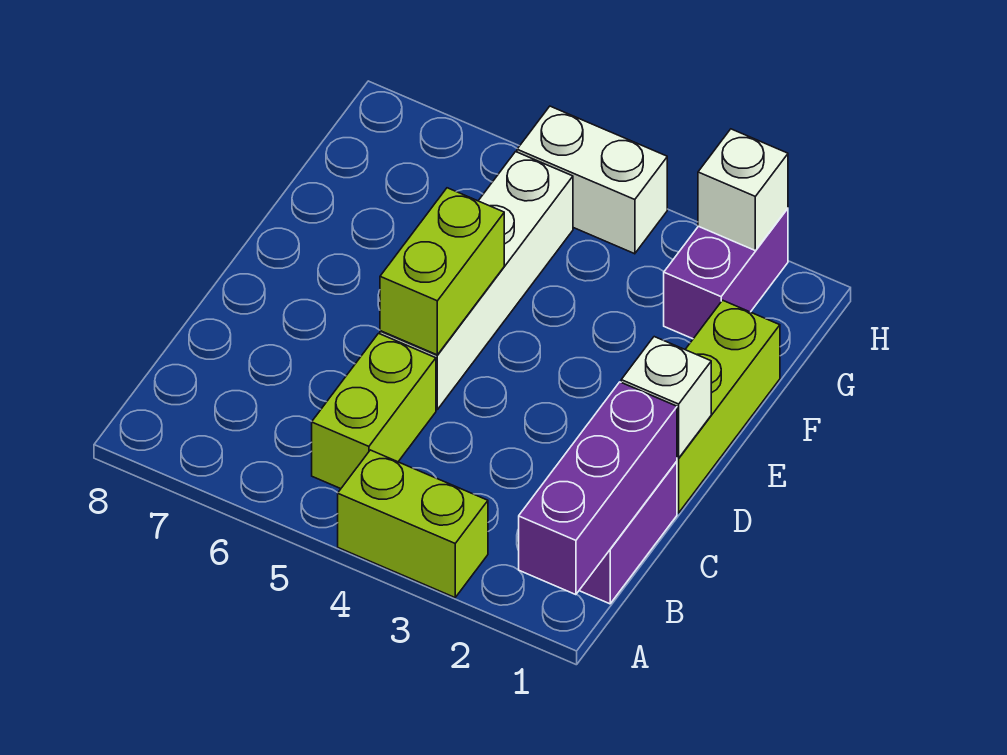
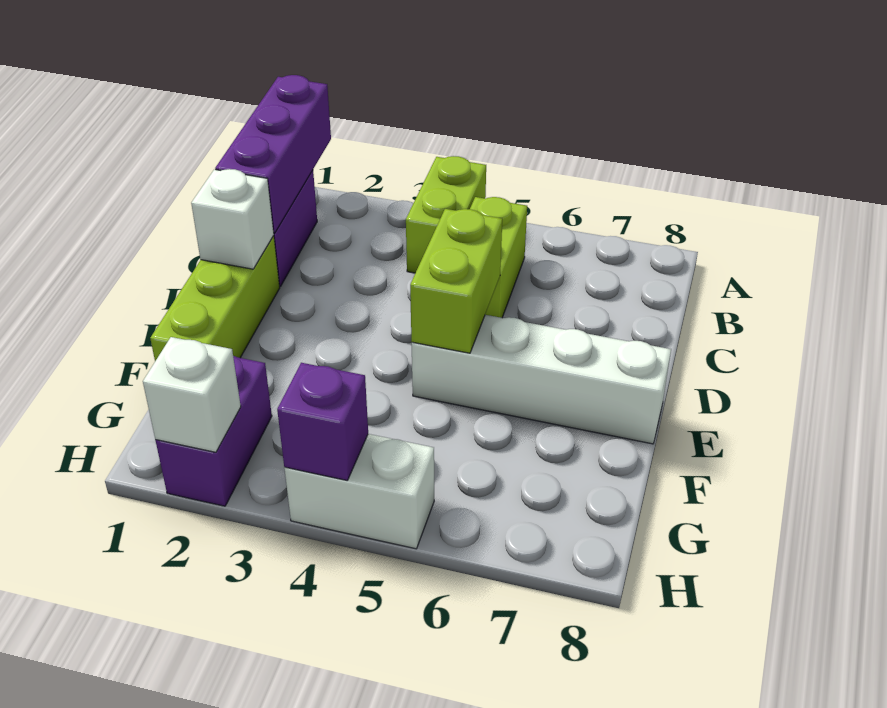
lime brick A3:A4 level 1 -> lime brick A4:B4 level 1
white brick D5:G5 level 1 -> white brick E5:E8 level 1
none -> purple brick H4 level 2

